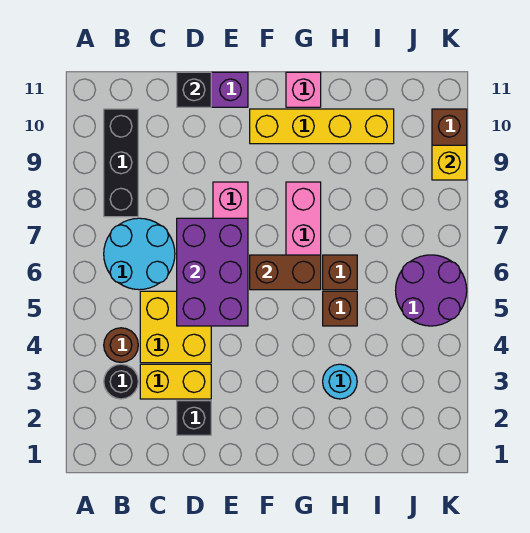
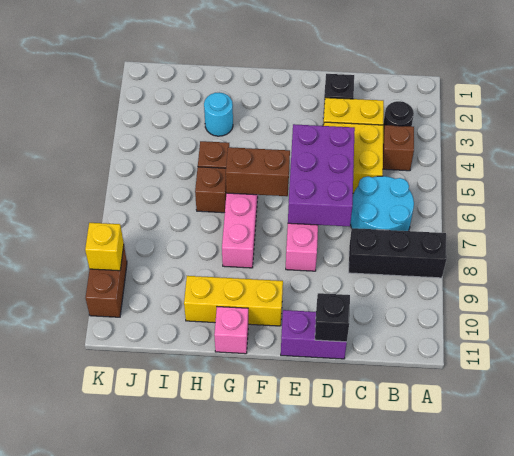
brown round brick B4 level 1 -> brown brick B4 level 1
black brick B8:B10 level 1 -> black brick A8:C8 level 1
yellow brick F10:I10 level 1 -> yellow brick F10:H10 level 1
purple round brick J5:K6 level 1 -> none

